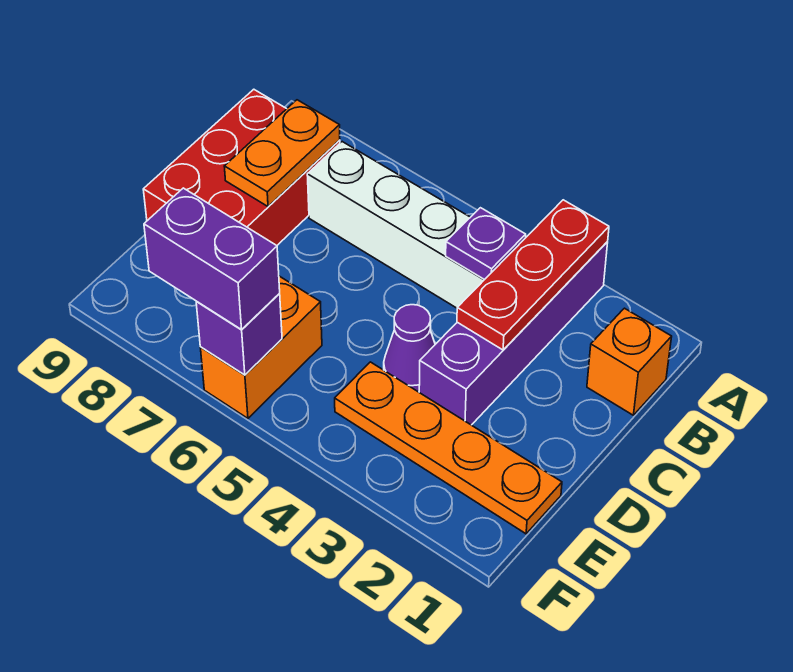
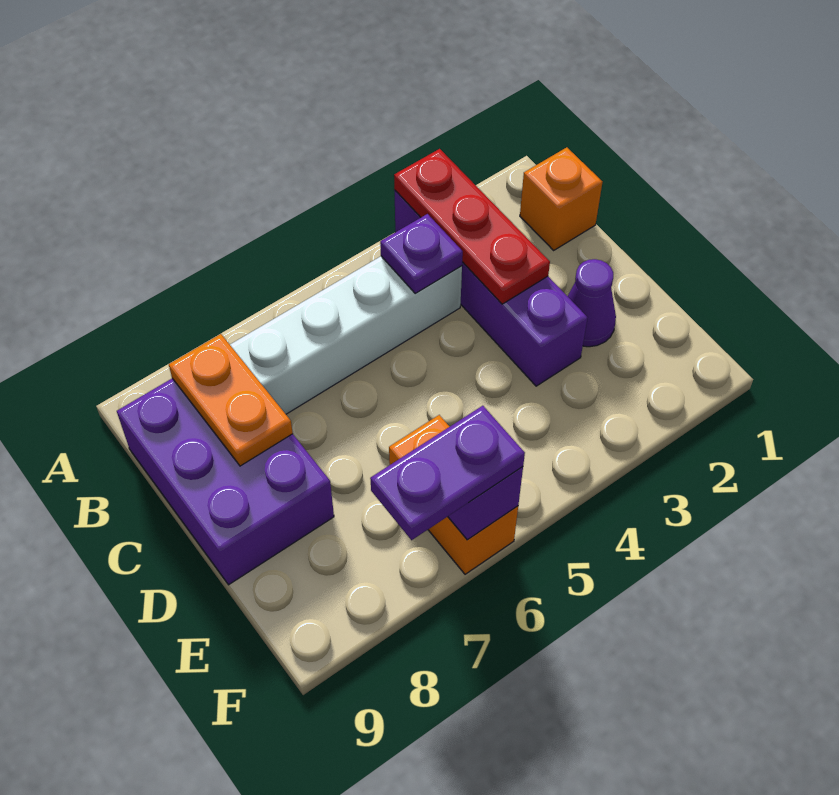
red brick B8:D9 level 1 -> purple brick B8:D9 level 1
purple cone D4 level 1 -> purple cone D2 level 1
orange plate E1:E4 level 1 -> none
purple brick F6:F7 level 3 -> purple plate F6:F7 level 3

